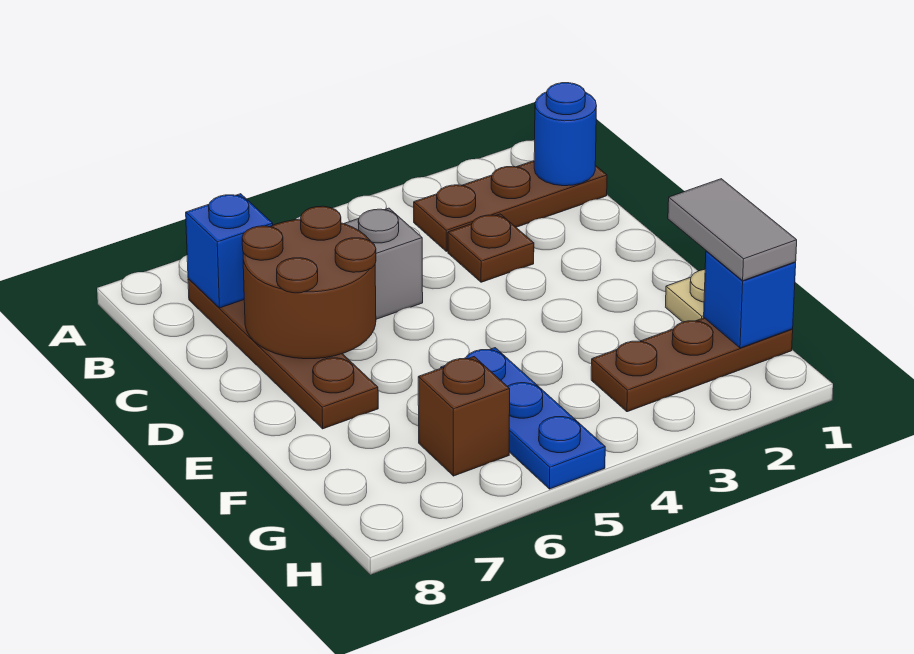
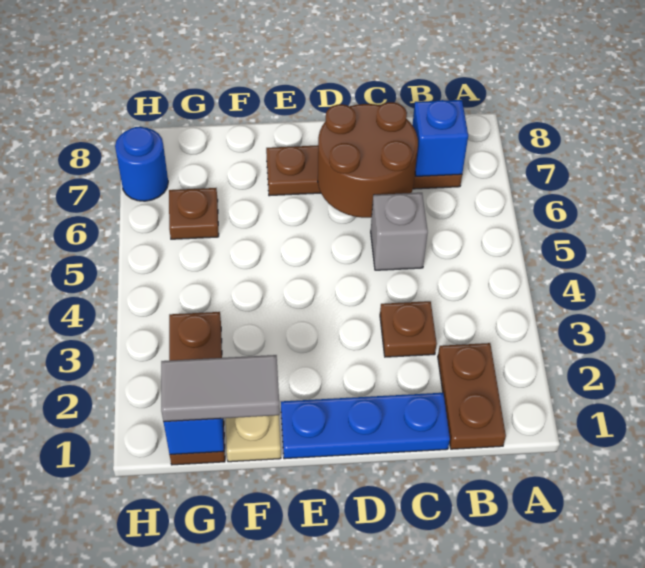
brown plate B1:B3 level 1 -> brown plate B1:B2 level 1
blue round brick B1 level 2 -> blue round brick H7 level 1
blue plate F5:H5 level 1 -> blue plate C1:E1 level 1
brown brick G6 level 1 -> brown plate G6 level 1

